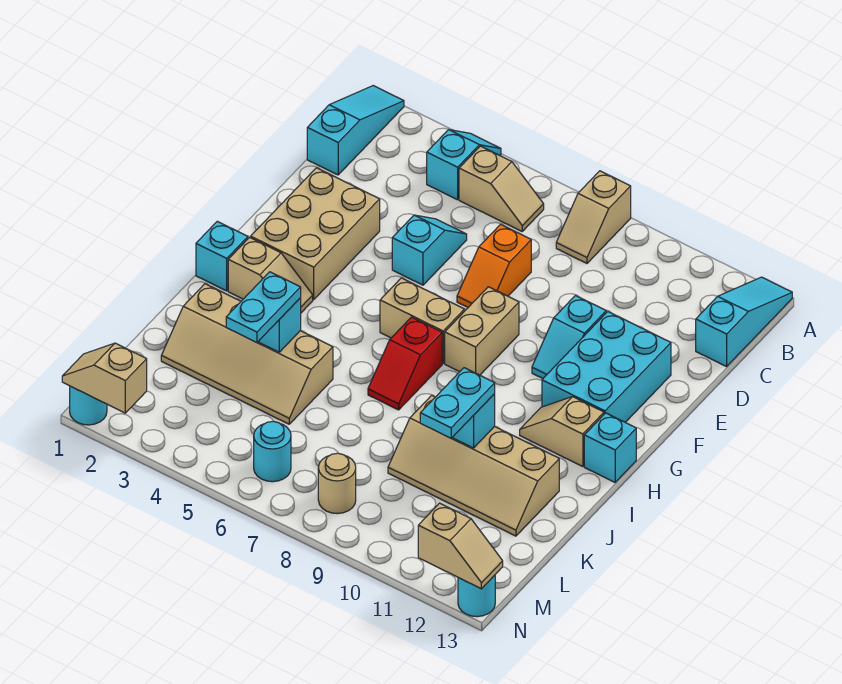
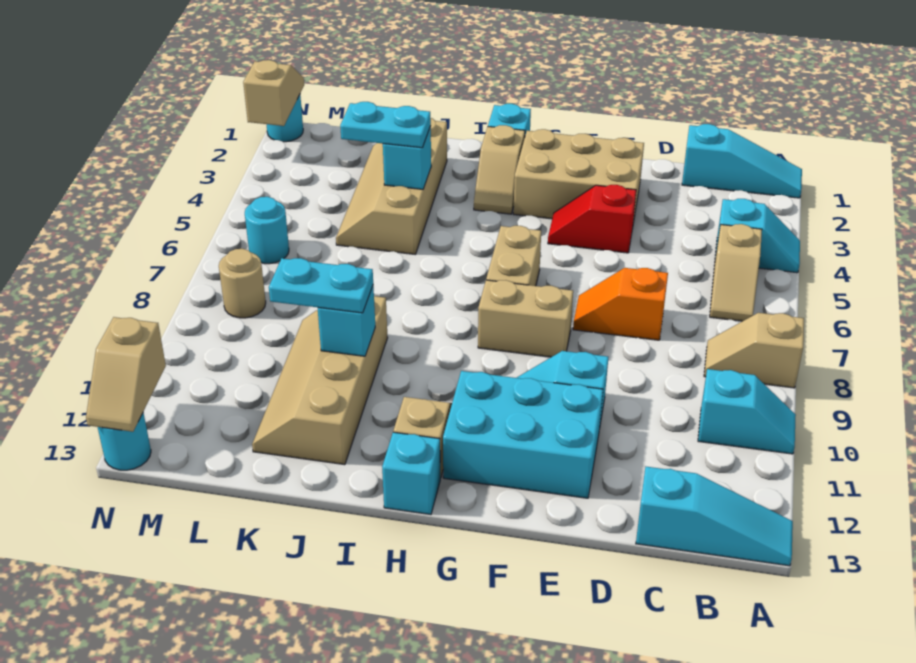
cyan slope D5:E5 level 1 top E -> cyan slope A10:B10 level 1 top B
red slope H7:I7 level 1 top H -> red slope E4:F4 level 1 top E

